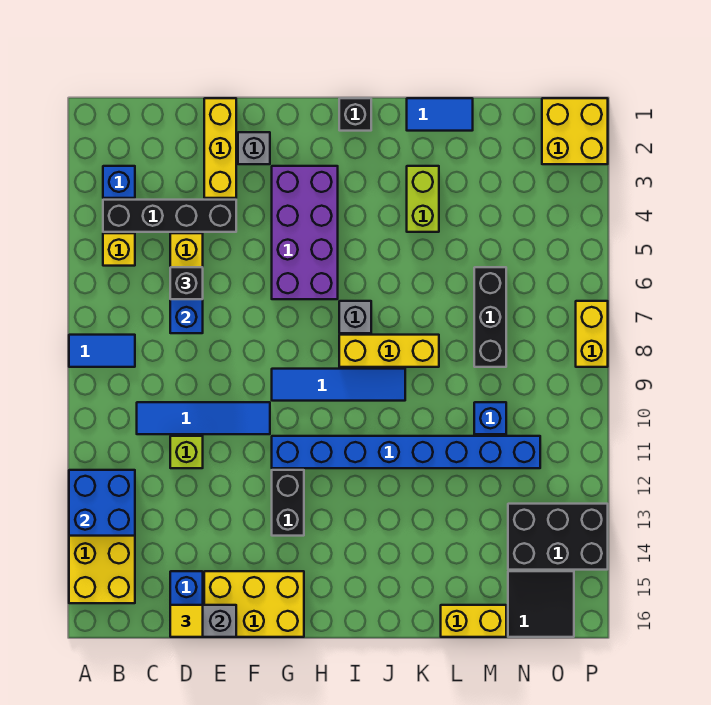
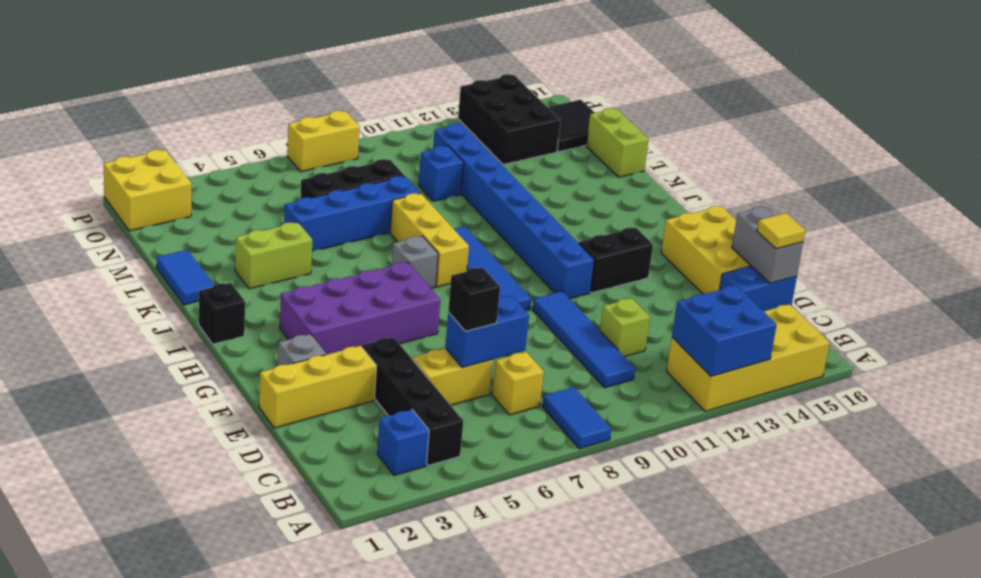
yellow brick B5 level 1 -> yellow brick C7 level 1
none -> blue brick L5:L8 level 1
yellow brick L16:M16 level 1 -> lime brick L16:M16 level 1

